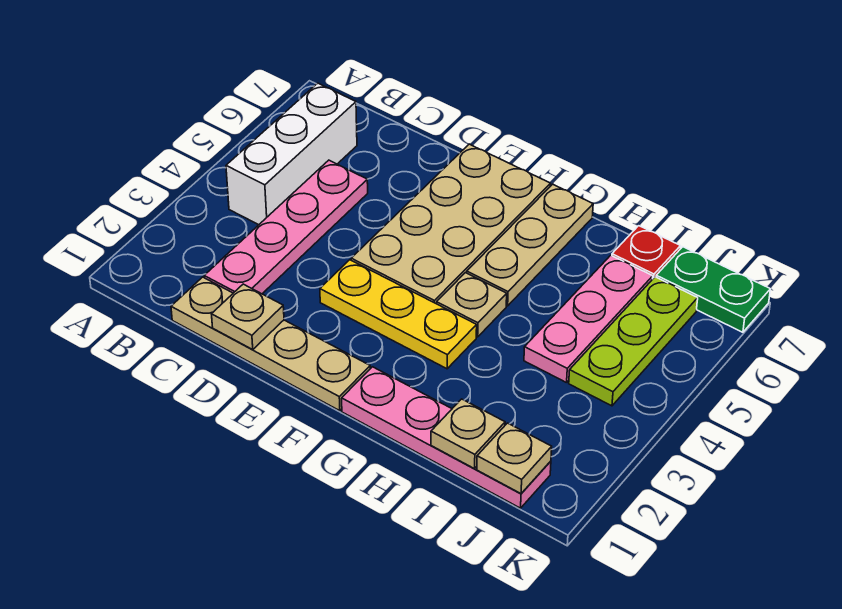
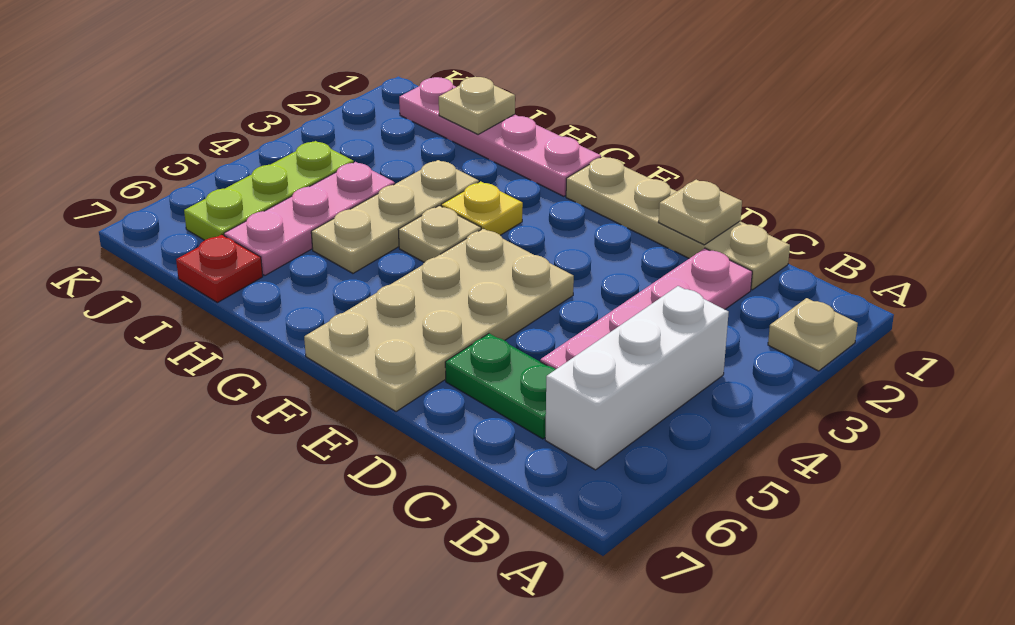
yellow plate E3:G3 level 1 -> yellow plate G3 level 1
tan plate G5:G7 level 1 -> tan plate H3:H5 level 1
tan plate J1 level 2 -> tan plate A2 level 1
green plate J7:K7 level 1 -> green plate C6:D6 level 1

